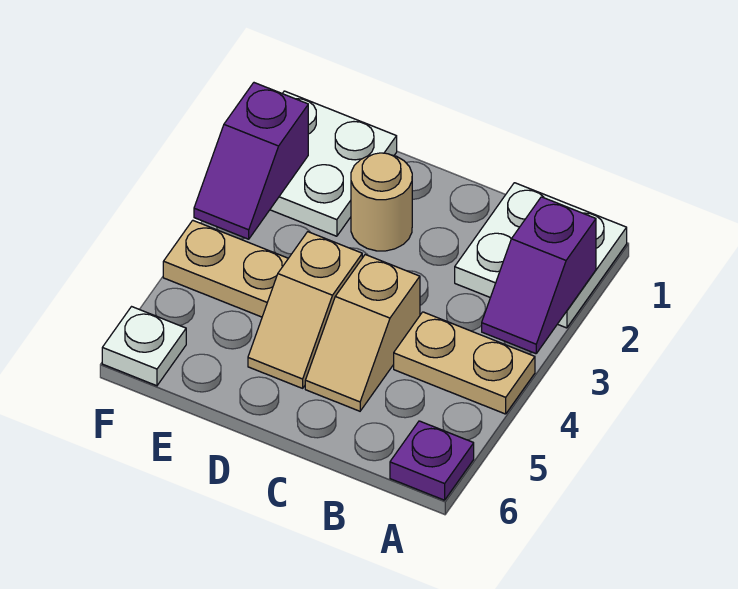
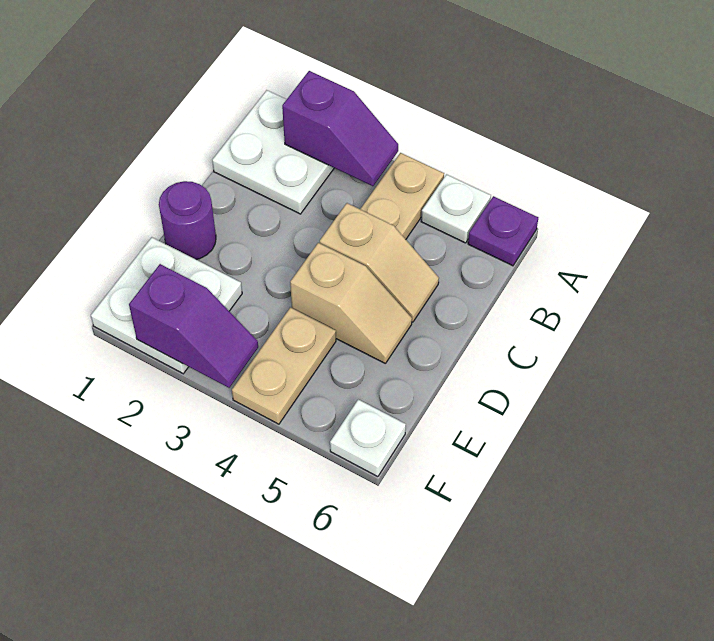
none -> white plate A5 level 1
none -> purple round brick D1 level 1
tan round brick D2 level 1 -> none

